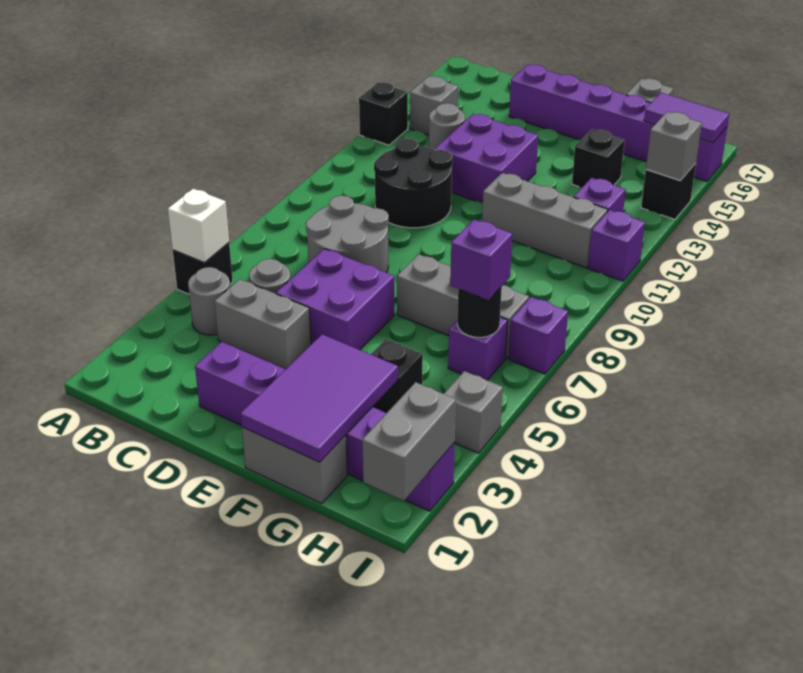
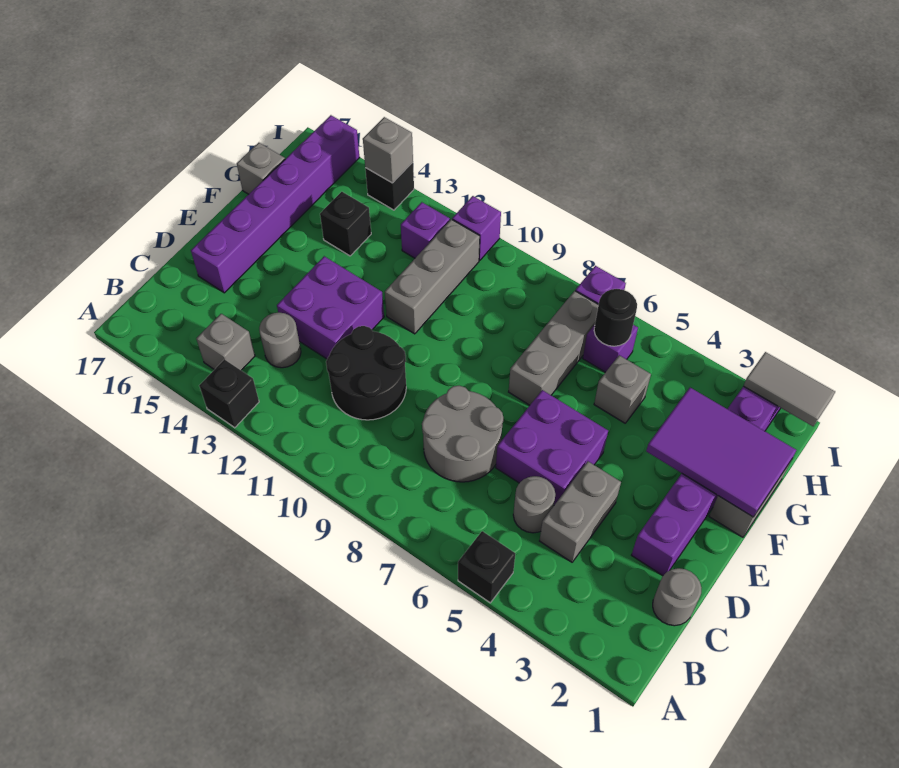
white brick A5 level 2 -> none
grey round brick B4 level 1 -> grey round brick C1 level 1
black brick G4 level 1 -> none
purple brick H6 level 3 -> none
purple tile H16:I16 level 2 -> none
grey brick I1:I2 level 2 -> grey tile I1:I2 level 2
grey brick I4 level 1 -> grey brick G5 level 1

